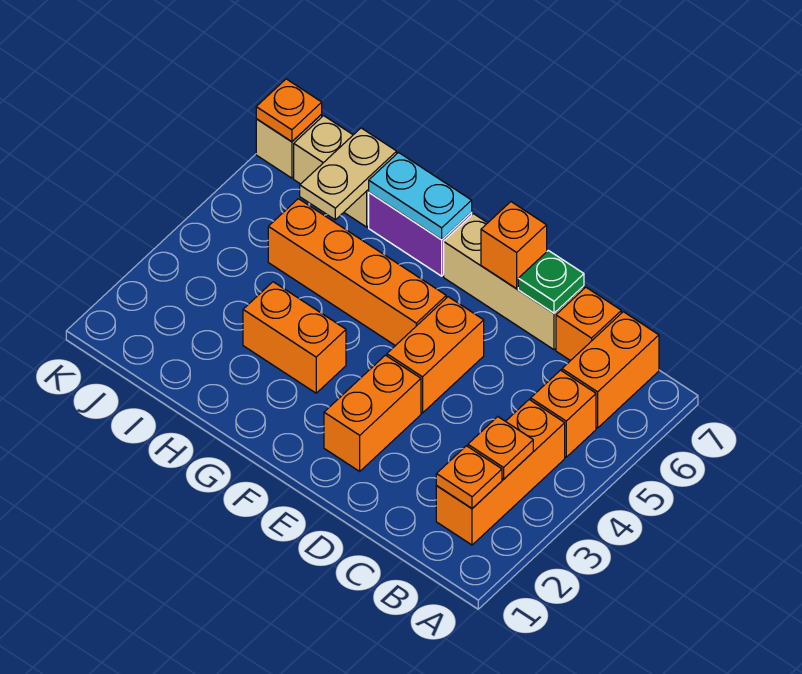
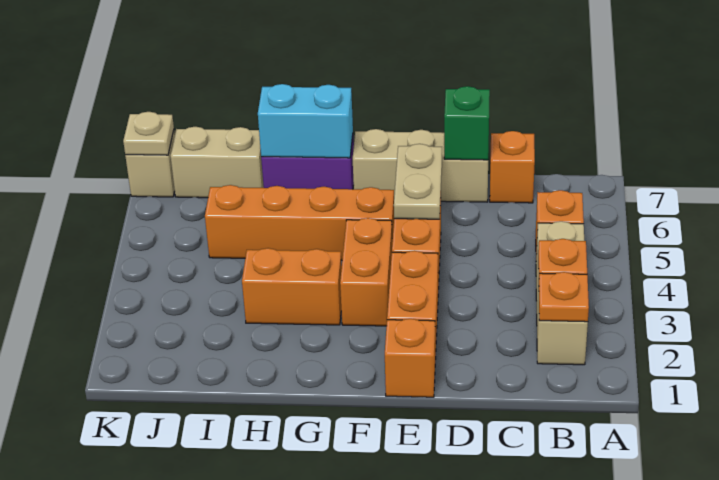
orange brick B2:B4 level 1 -> tan brick B2:B4 level 1
orange brick B6:B7 level 1 -> orange brick F3:F4 level 1
green plate D7 level 2 -> green brick D7 level 2
orange brick E7 level 2 -> orange brick E1 level 1
cyan plate G7:H7 level 2 -> cyan brick G7:H7 level 2
tan plate I6:I7 level 2 -> tan plate E5:E6 level 2
orange plate K7 level 2 -> tan plate K7 level 2

